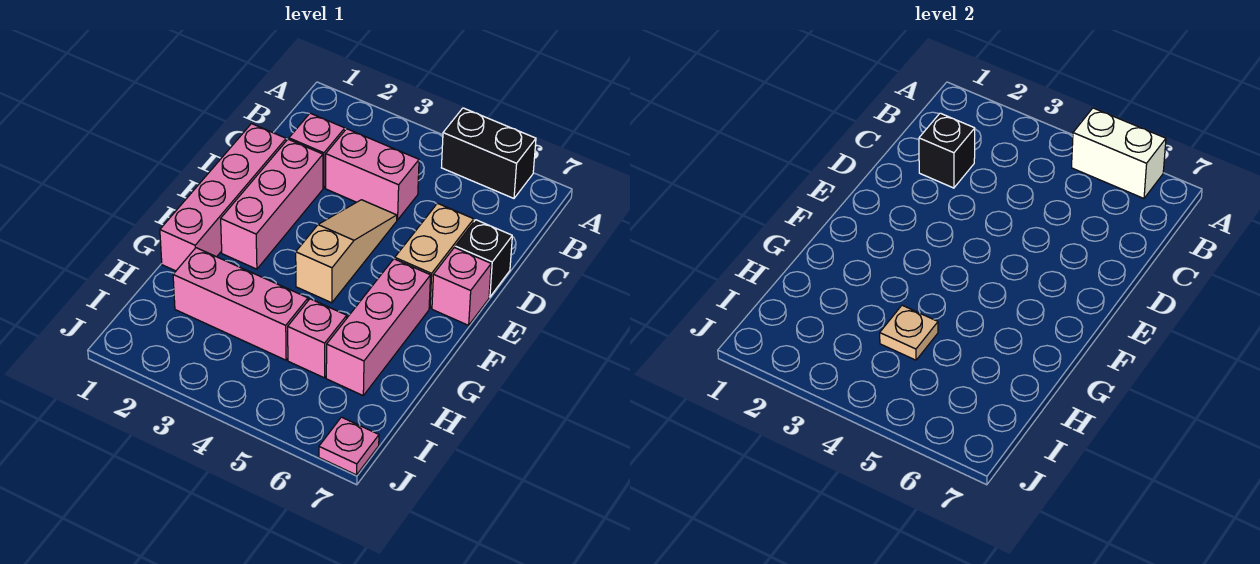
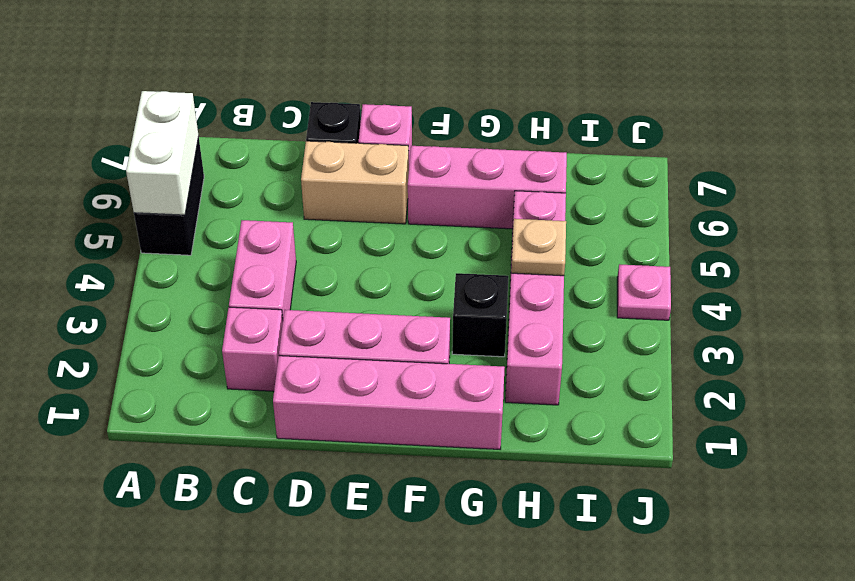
black brick C2 level 2 -> black brick G3 level 1
tan slope D4:F4 level 1 top F -> none
pink plate J7 level 1 -> pink plate J4 level 1

